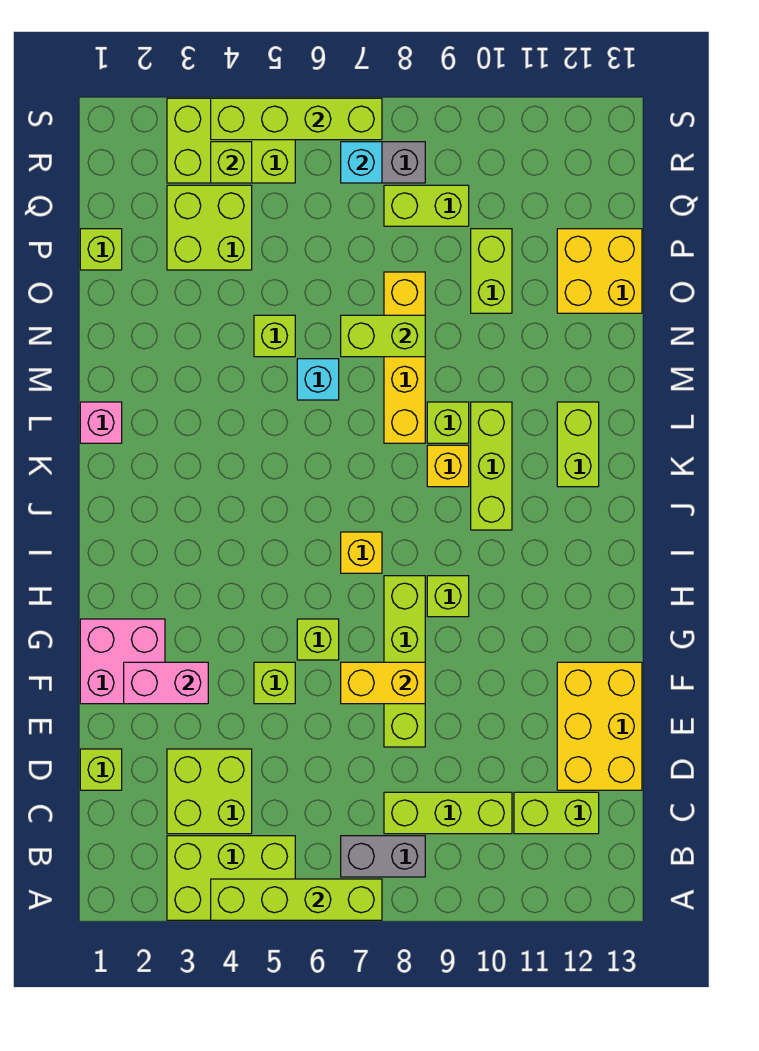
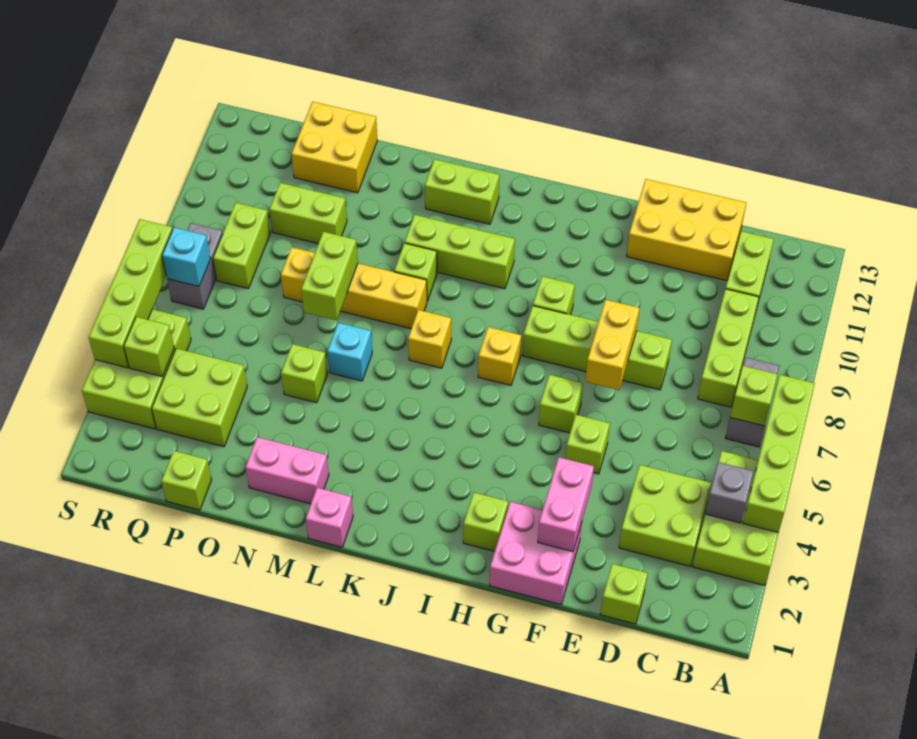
none -> grey brick B4 level 2
none -> lime brick B7 level 2
none -> lime brick H2 level 1
yellow brick K9 level 1 -> yellow brick K7 level 1
none -> pink brick M2:N2 level 1

